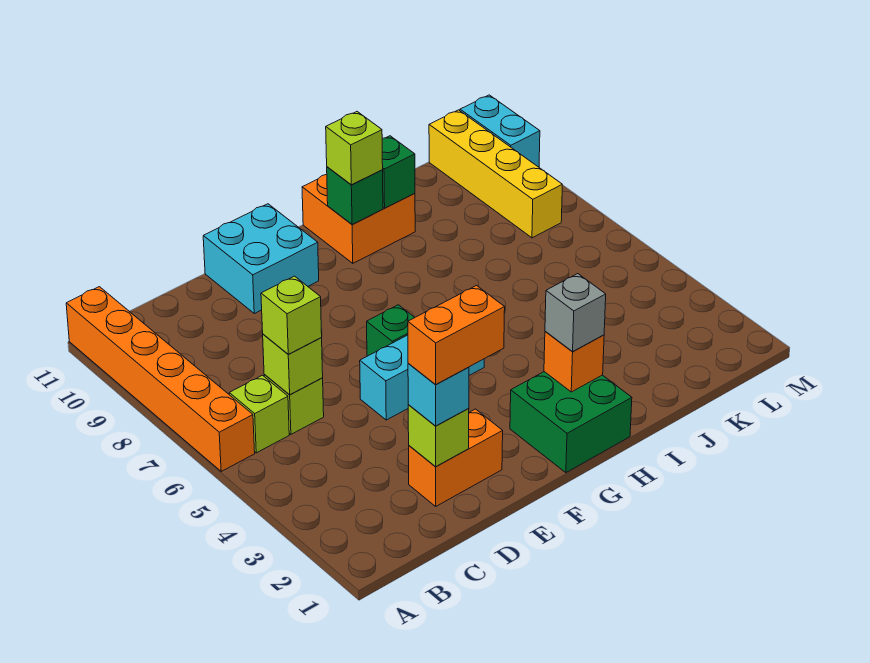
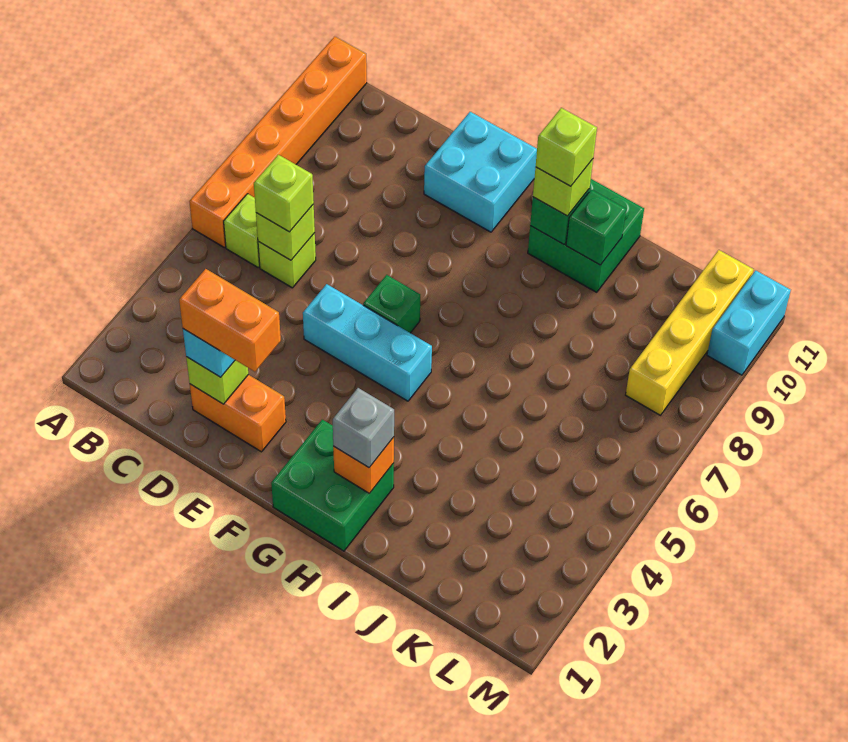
orange brick H10:I11 level 1 -> green brick H10:I11 level 1
none -> lime brick H10 level 4

